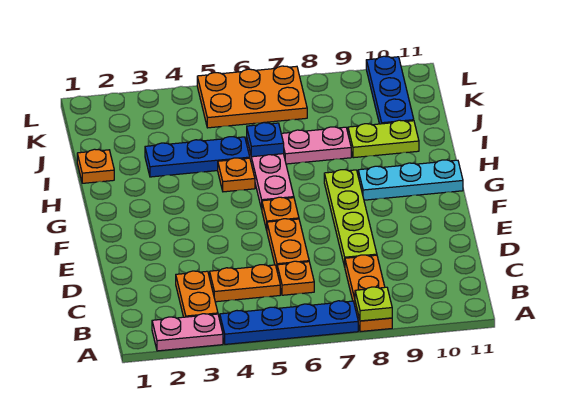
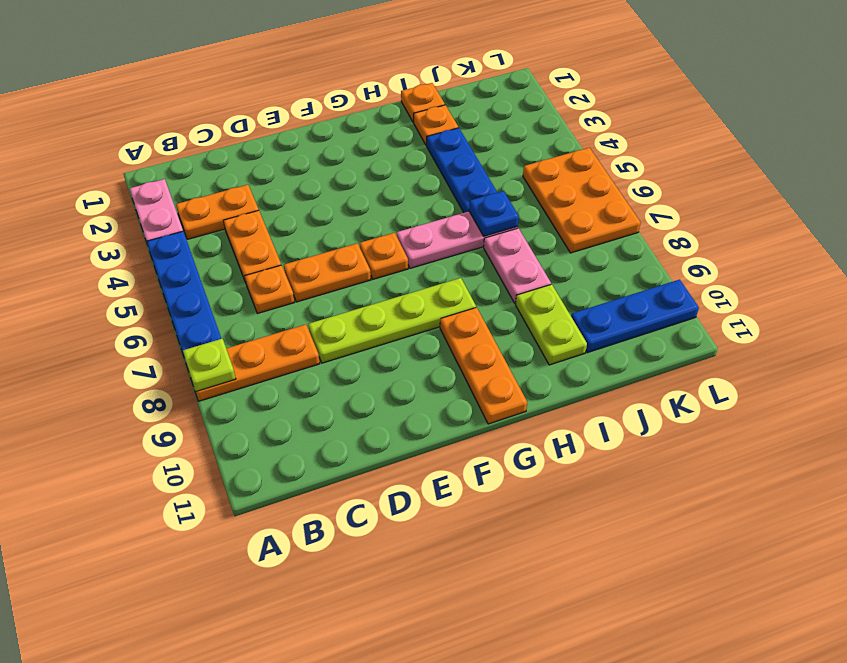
cyan plate G9:G11 level 1 -> orange plate G9:G11 level 1
orange plate H5 level 1 -> orange plate I2 level 1

